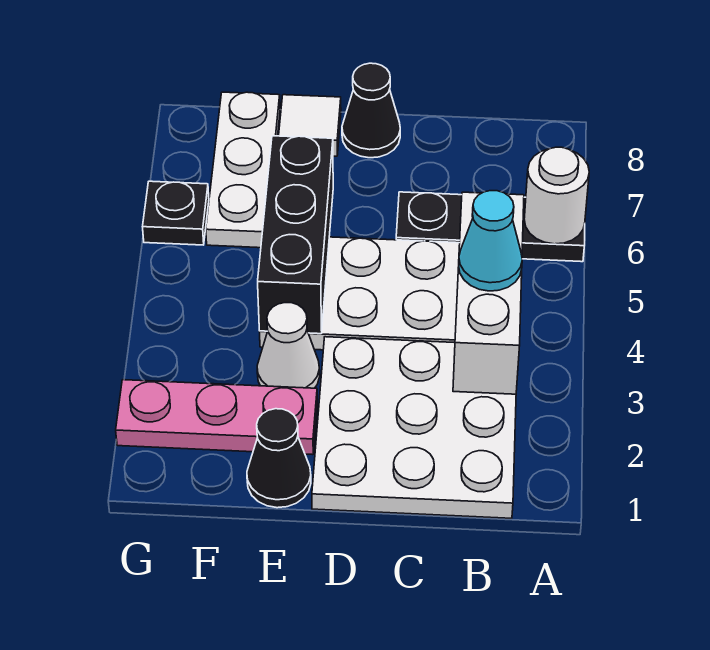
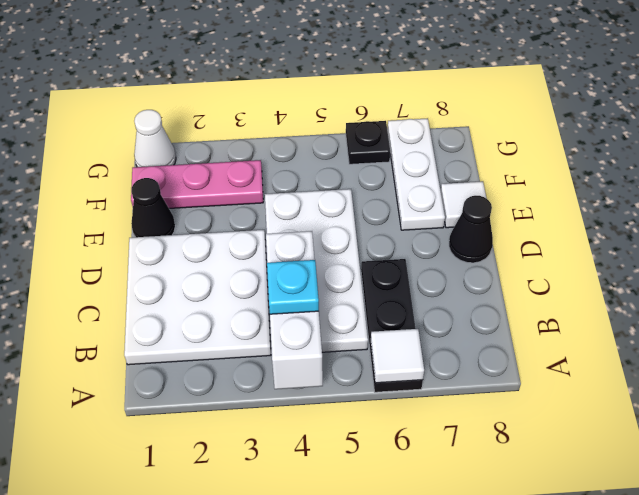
white round brick A6 level 2 -> white tile A6 level 2
white brick B3:B5 level 2 -> white brick A4:C4 level 2
cyan cone B4 level 3 -> cyan plate B4 level 3
pink plate E2:G2 level 1 -> pink plate F1:F3 level 1
white cone E3 level 1 -> white cone G1 level 1
black brick E4:E6 level 2 -> none
white plate F6:F8 level 1 -> white plate E7:G7 level 1

